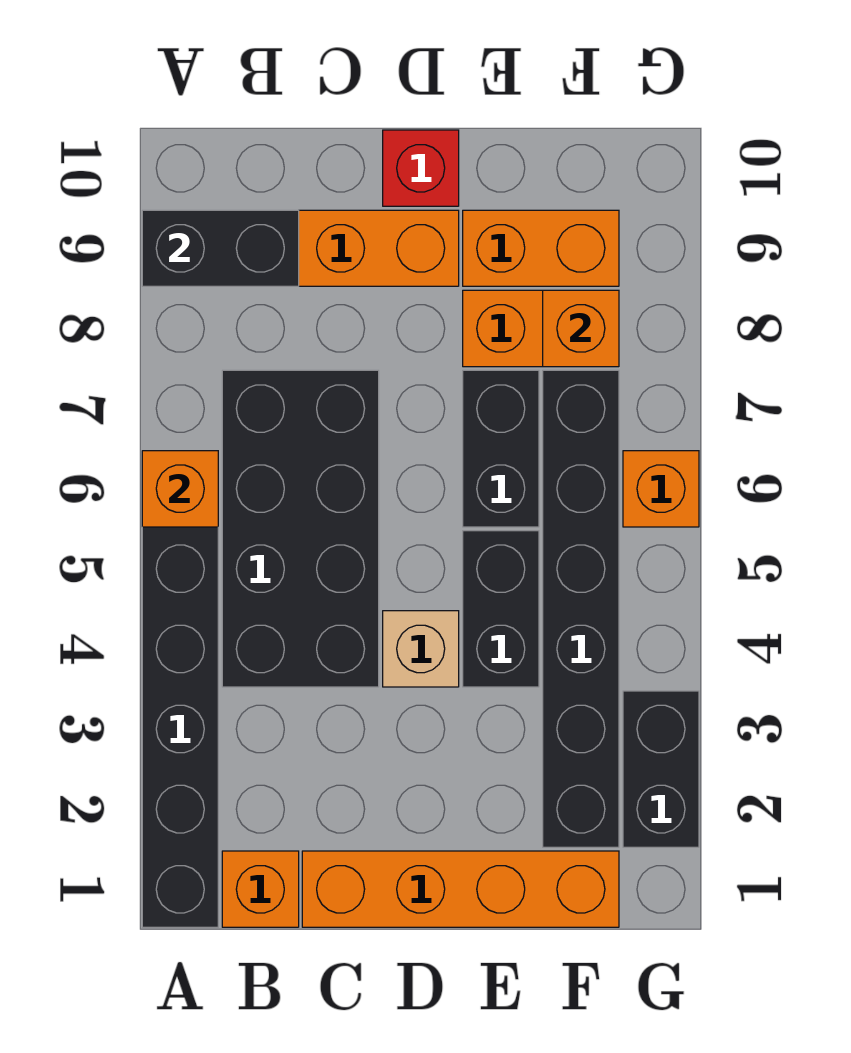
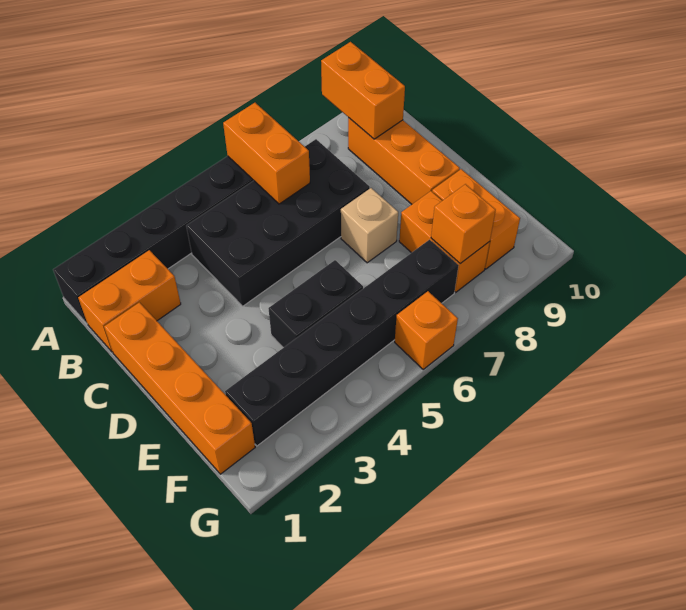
orange brick A6 level 2 -> orange brick A6:B6 level 2
black brick A9:B9 level 2 -> orange brick A9:B9 level 2
orange brick B1 level 1 -> orange brick B1:B2 level 1
tan brick D4 level 1 -> tan brick D7 level 1
red brick D10 level 1 -> none
black brick E6:E7 level 1 -> none
black brick G2:G3 level 1 -> none

